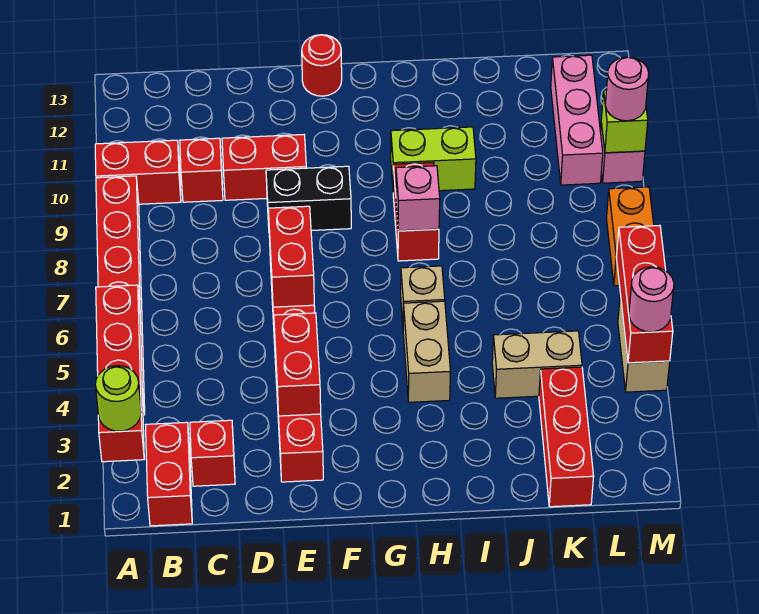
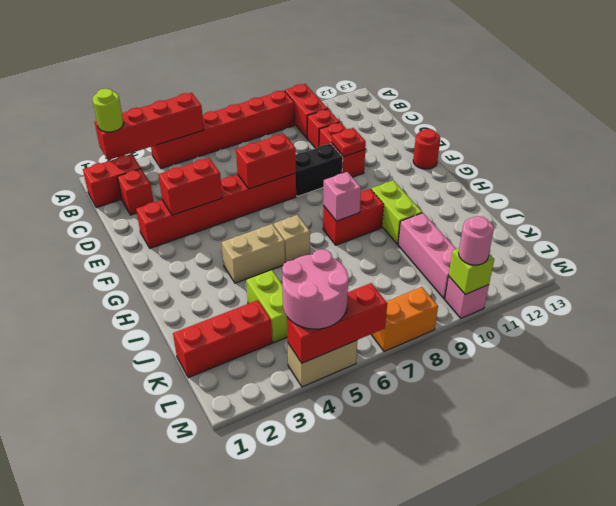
black brick E9:F9 level 1 -> black brick E8:E9 level 1
none -> red plate E10 level 2
tan brick J4:K4 level 1 -> lime brick J4:K4 level 1
pink brick L10:L12 level 1 -> pink brick J10:L10 level 1
pink round brick M4 level 3 -> pink round brick L4:M5 level 3

